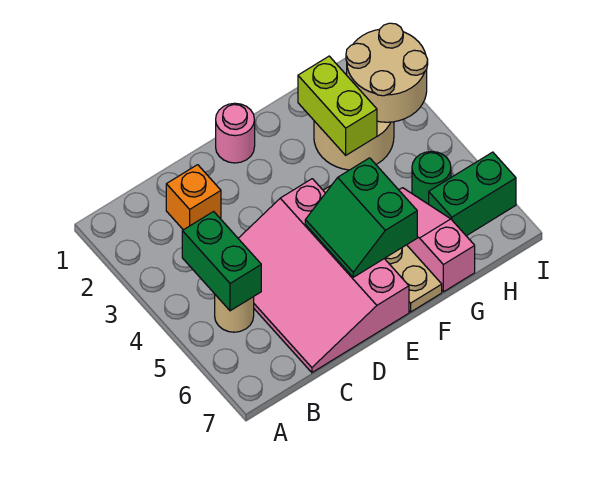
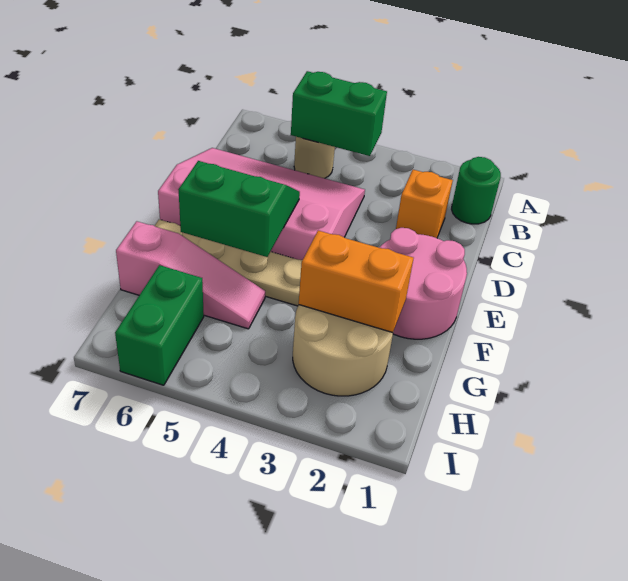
pink round brick E1 level 1 -> pink round brick E1:F2 level 1
lime brick G2:G3 level 2 -> orange brick G2:G3 level 2
tan round brick H2:I3 level 2 -> none
green round brick H5 level 1 -> green round brick B1 level 1

